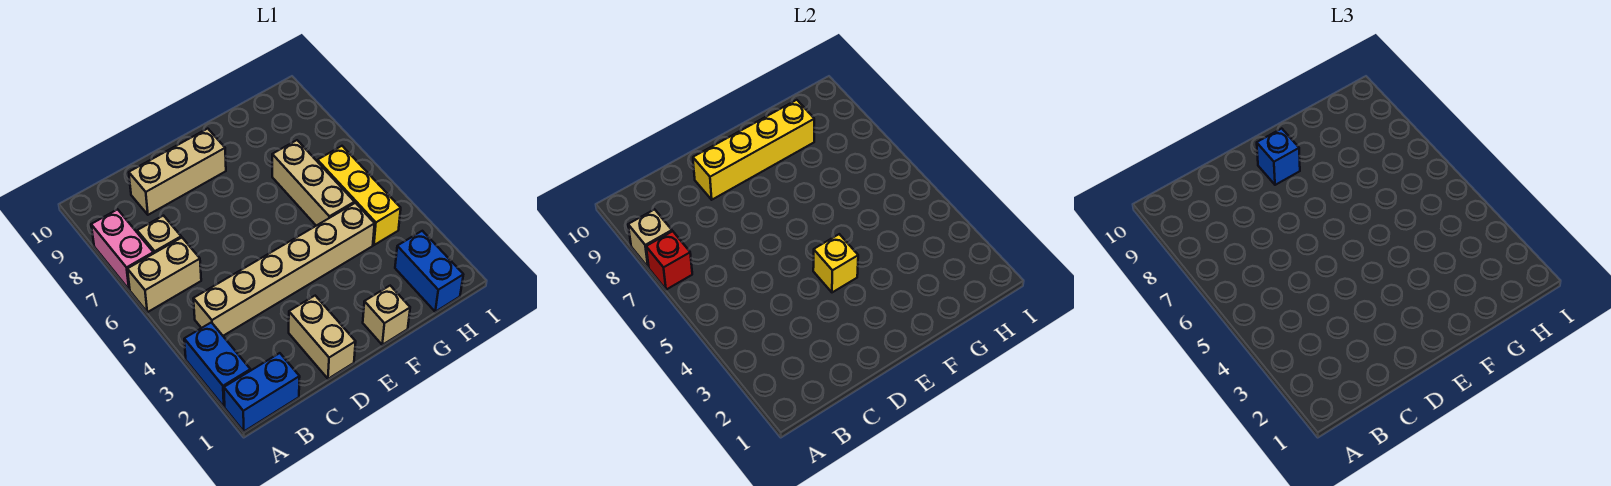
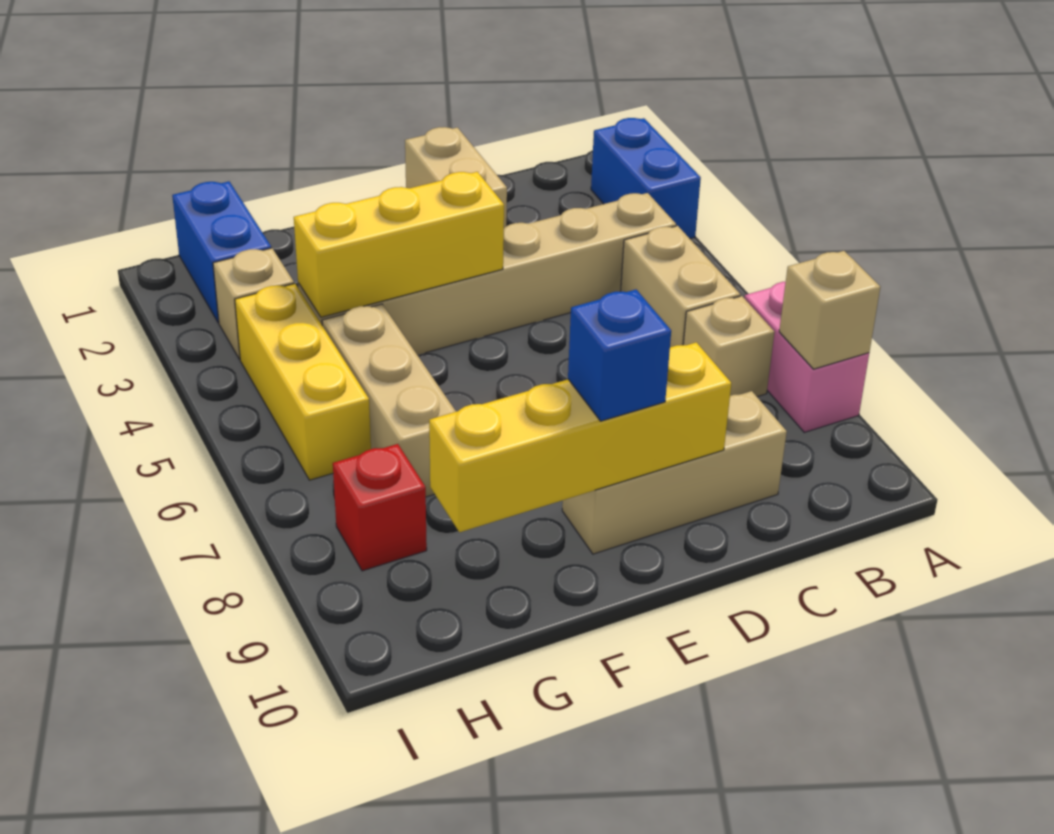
blue brick A1:B1 level 1 -> none
tan brick A6:B6 level 1 -> tan brick B5:B6 level 1
red brick A7 level 2 -> red brick H8 level 1
yellow brick E4 level 2 -> yellow brick E4:G4 level 2
tan brick F1 level 1 -> tan brick H3 level 1

